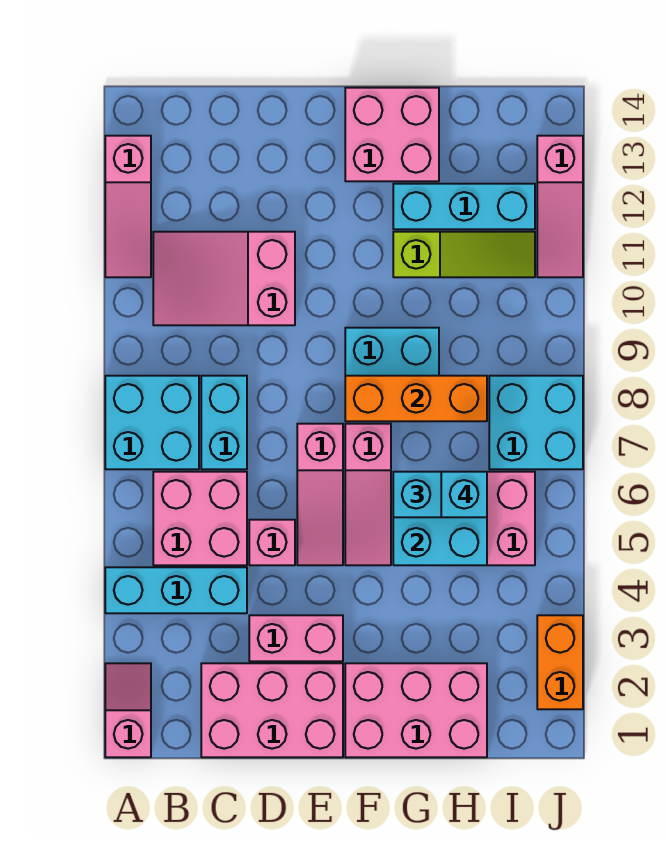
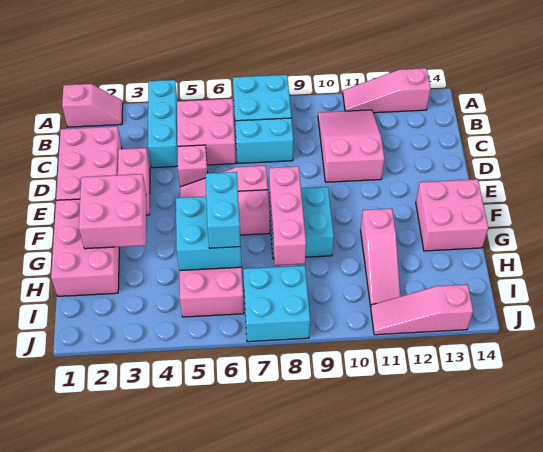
none -> pink brick F2:G3 level 2
orange brick F8:H8 level 2 -> pink brick F8:H8 level 2
lime slope G11:I11 level 1 top G -> pink slope G11:I11 level 1 top G
cyan brick G12:I12 level 1 -> none
cyan brick H6 level 4 -> none
orange brick J2:J3 level 1 -> none

